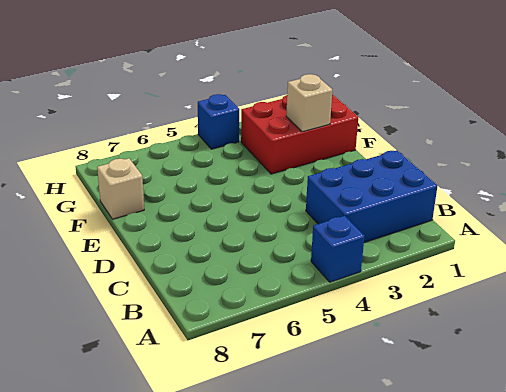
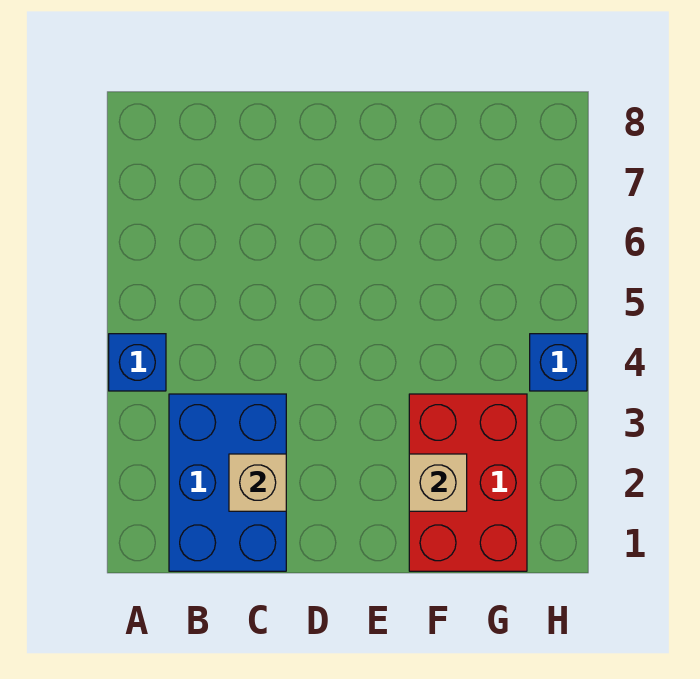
tan brick F8 level 1 -> tan brick C2 level 2

